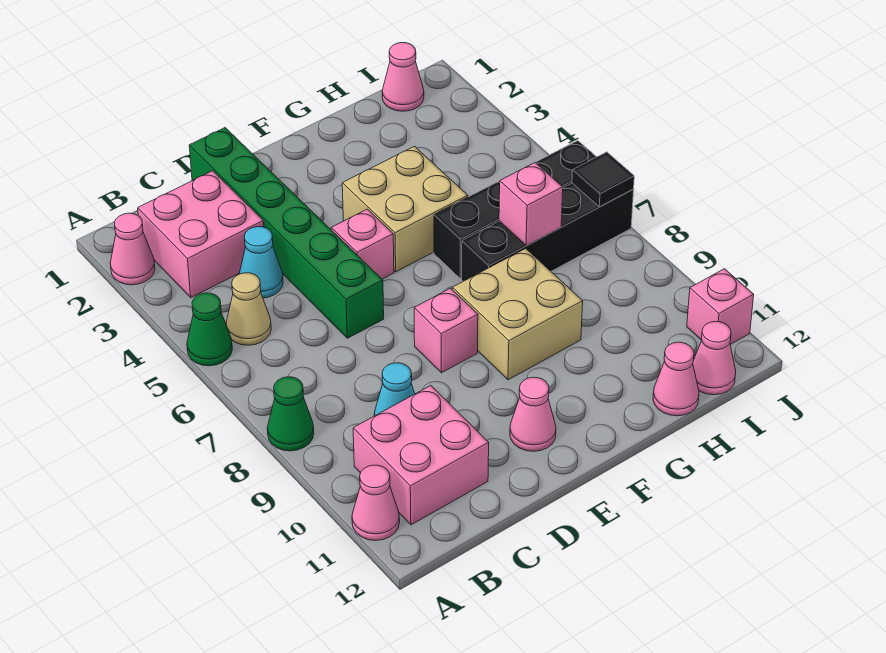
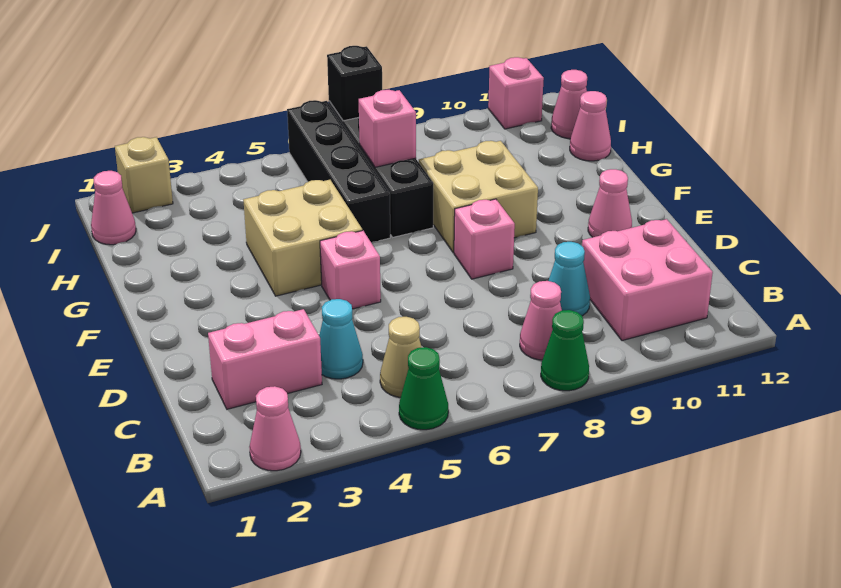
pink cone A11 level 1 -> pink cone B8 level 1
pink brick B2:C3 level 1 -> pink brick C2:C3 level 1
green brick D1:D6 level 1 -> none
none -> tan brick J2 level 1
black tile J7 level 2 -> black brick J7 level 2

